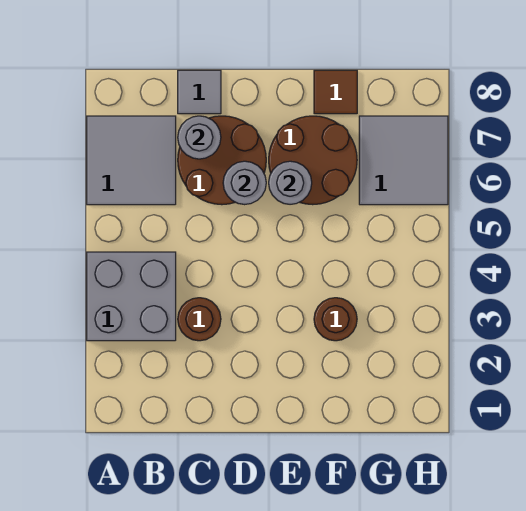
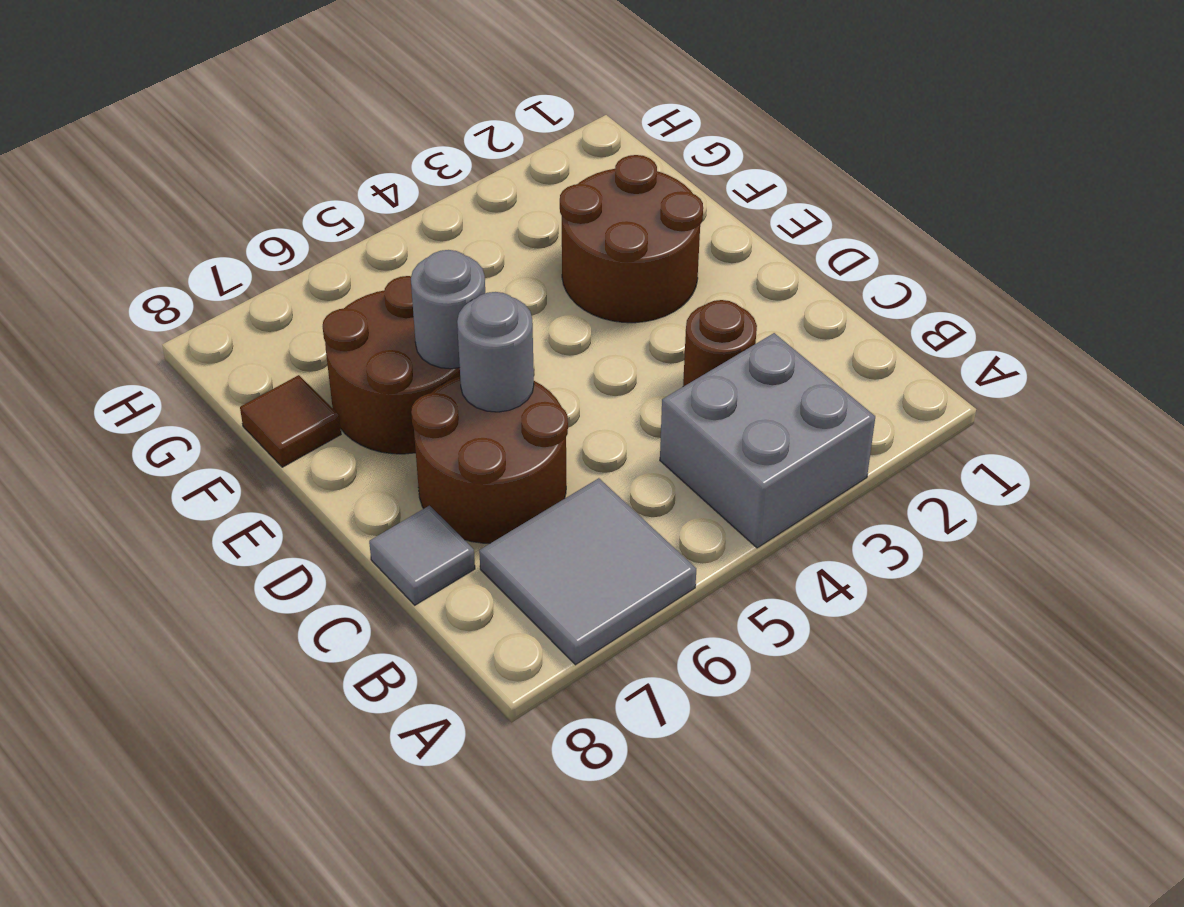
grey round brick C7 level 2 -> none
brown round brick F3 level 1 -> brown round brick E2:F3 level 1
grey tile G6:H7 level 1 -> none

